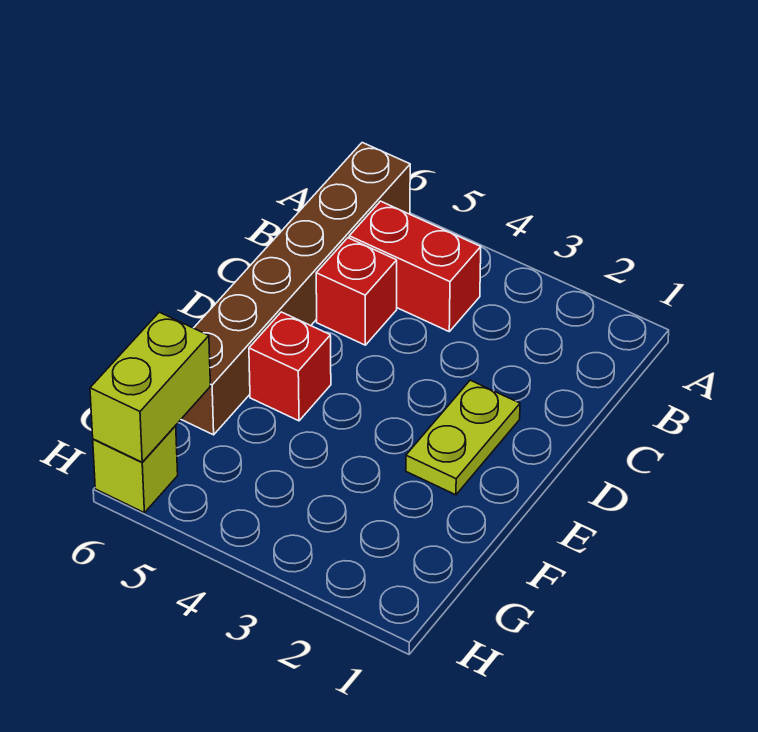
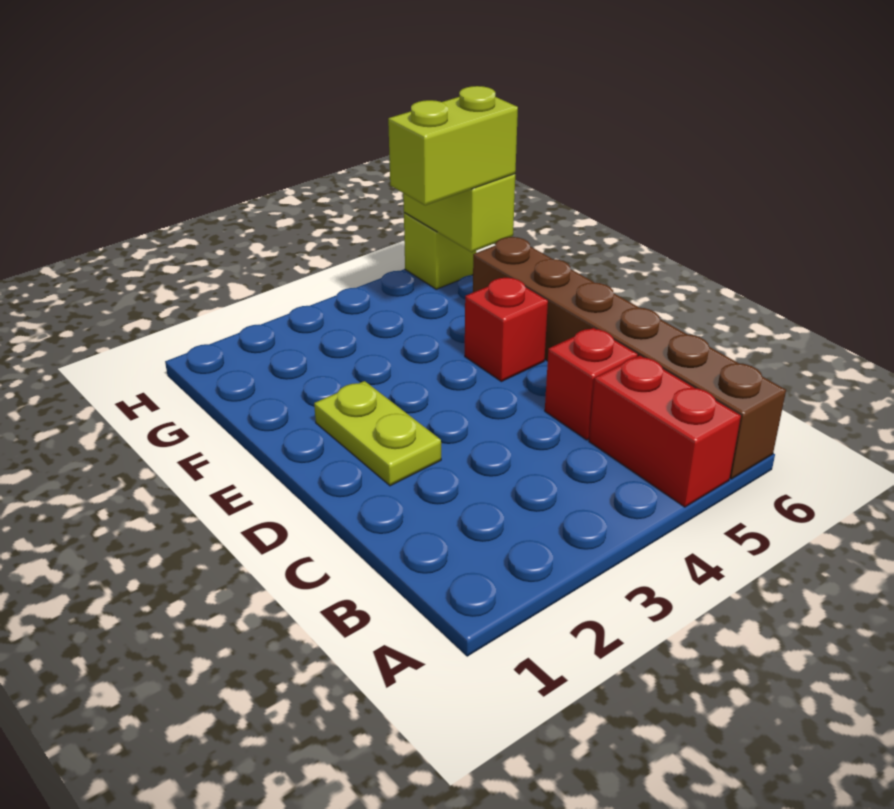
red brick B4:B5 level 1 -> red brick A5:B5 level 1
none -> lime brick G5:G6 level 3

